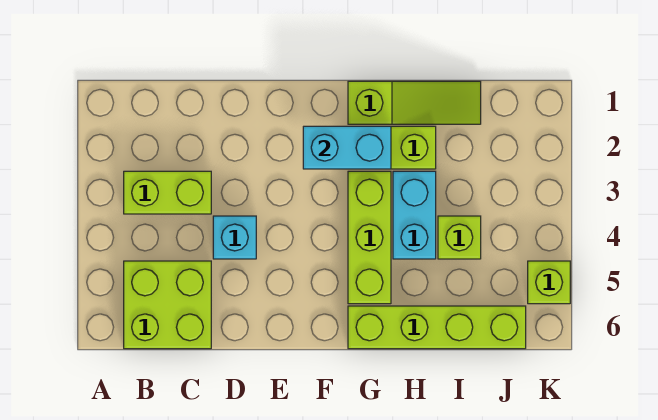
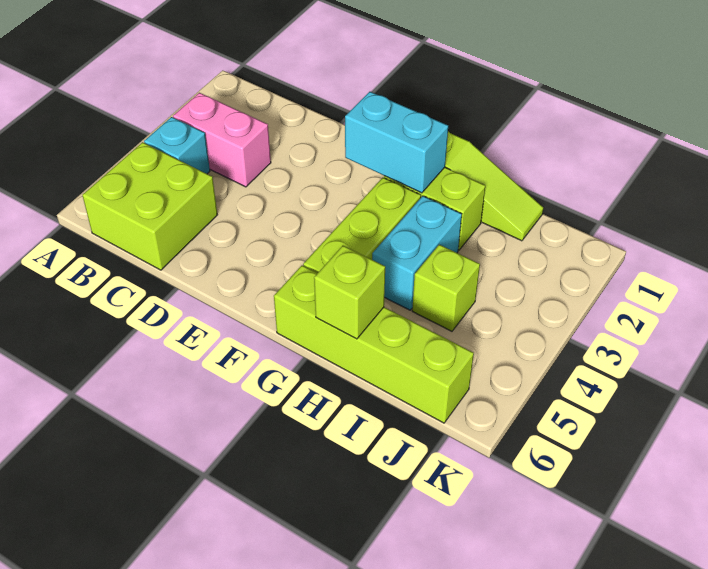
lime brick B3:C3 level 1 -> pink brick B3:C3 level 1
cyan brick D4 level 1 -> cyan brick B4 level 1
lime brick K5 level 1 -> lime brick H6 level 2

